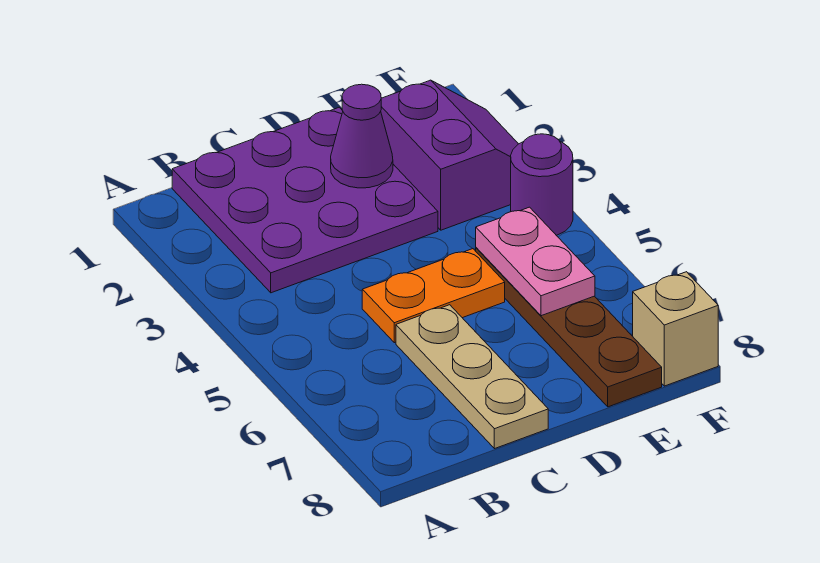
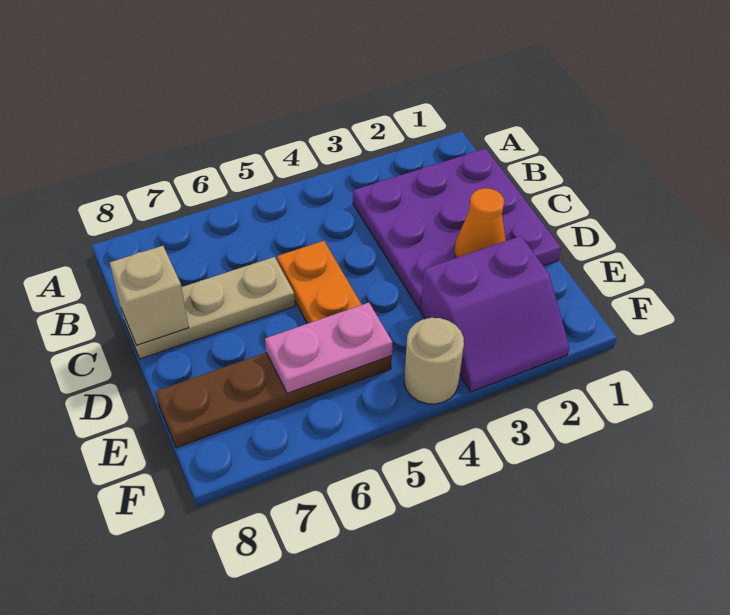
purple cone D2 level 2 -> orange cone D2 level 2
purple round brick F4 level 1 -> tan round brick F4 level 1
tan brick F8 level 1 -> tan brick C8 level 2

